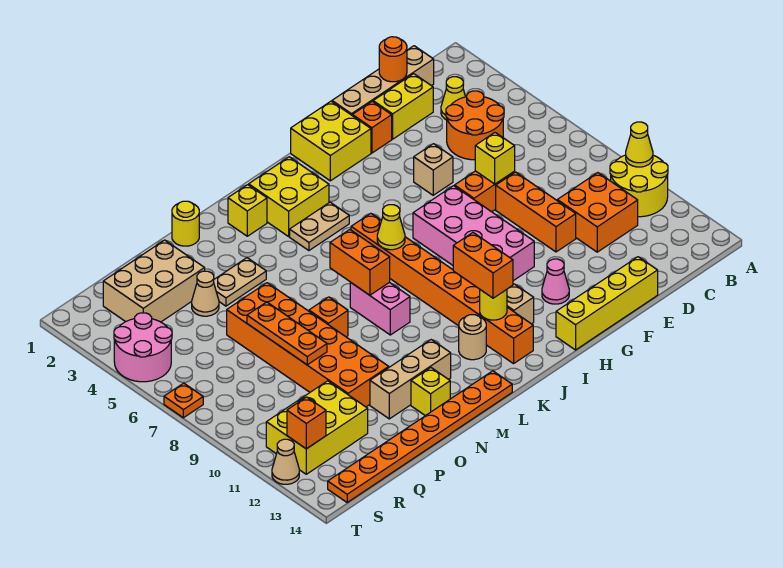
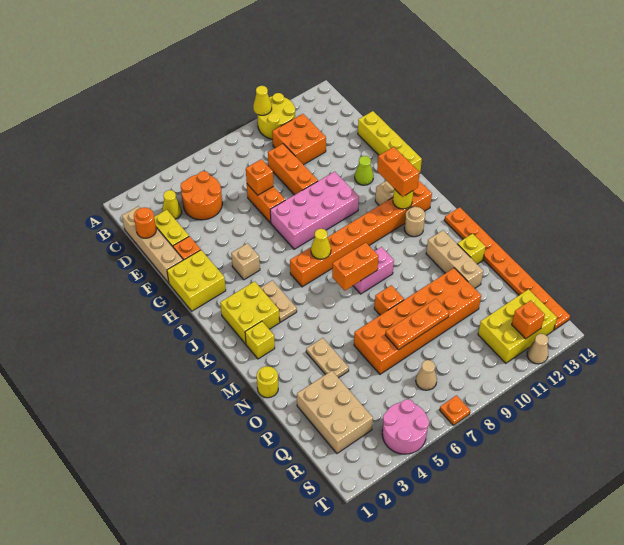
yellow brick E7 level 2 -> orange brick E7 level 2
orange brick E8:E10 level 1 -> orange brick D9:F9 level 1
tan brick F5 level 1 -> tan brick H4 level 1
pink cone G12 level 1 -> lime cone G12 level 1
orange brick J11:J12 level 3 -> orange brick I12:J12 level 3
tan cone P4 level 1 -> tan cone R7 level 1
yellow brick Q11:S12 level 1 -> yellow brick R11:S13 level 1

